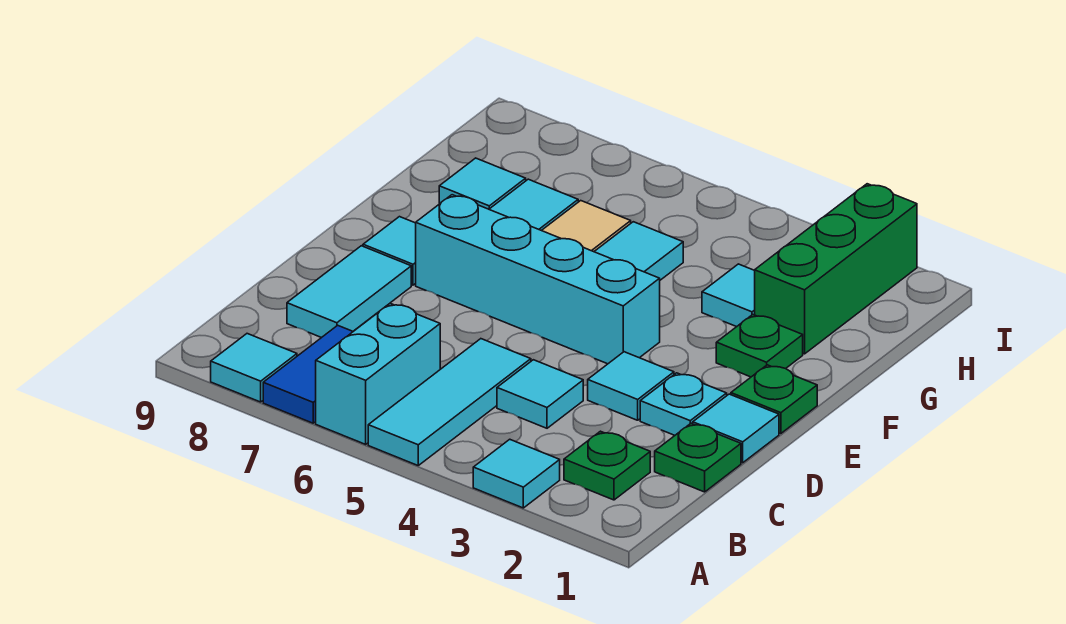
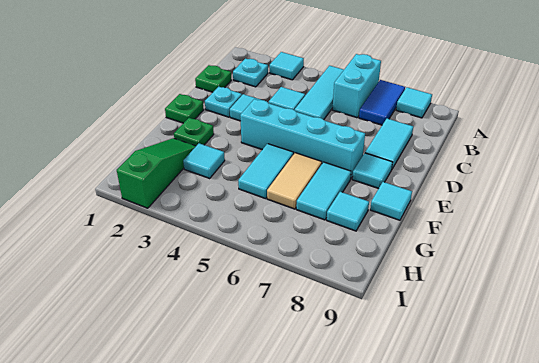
green plate B2 level 1 -> cyan plate B2 level 1
cyan tile D1 level 1 -> cyan tile F9 level 1
green brick G2:I2 level 1 -> green slope G2:I2 level 1 top I

